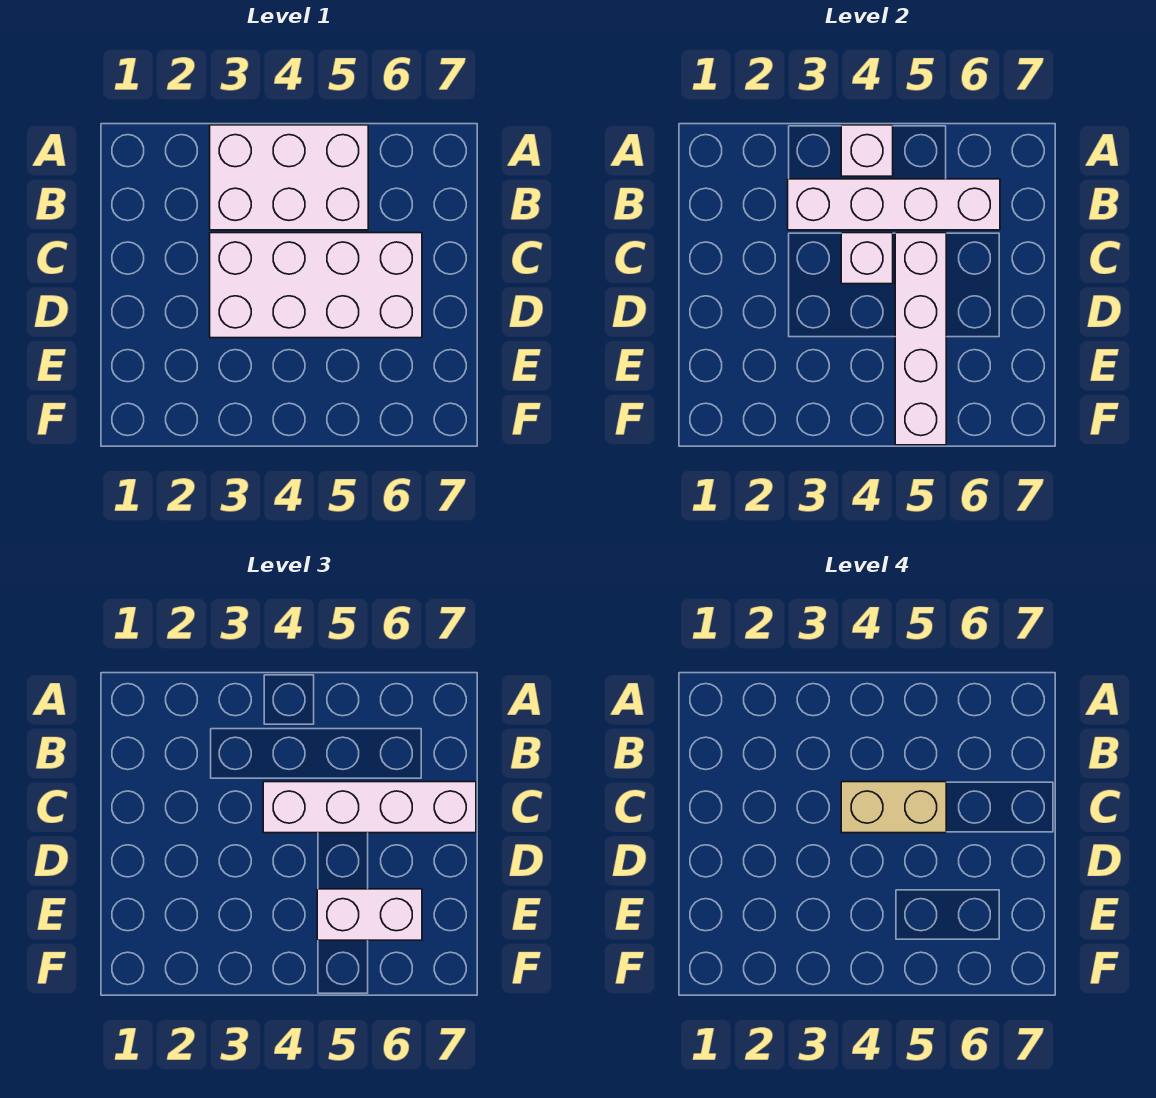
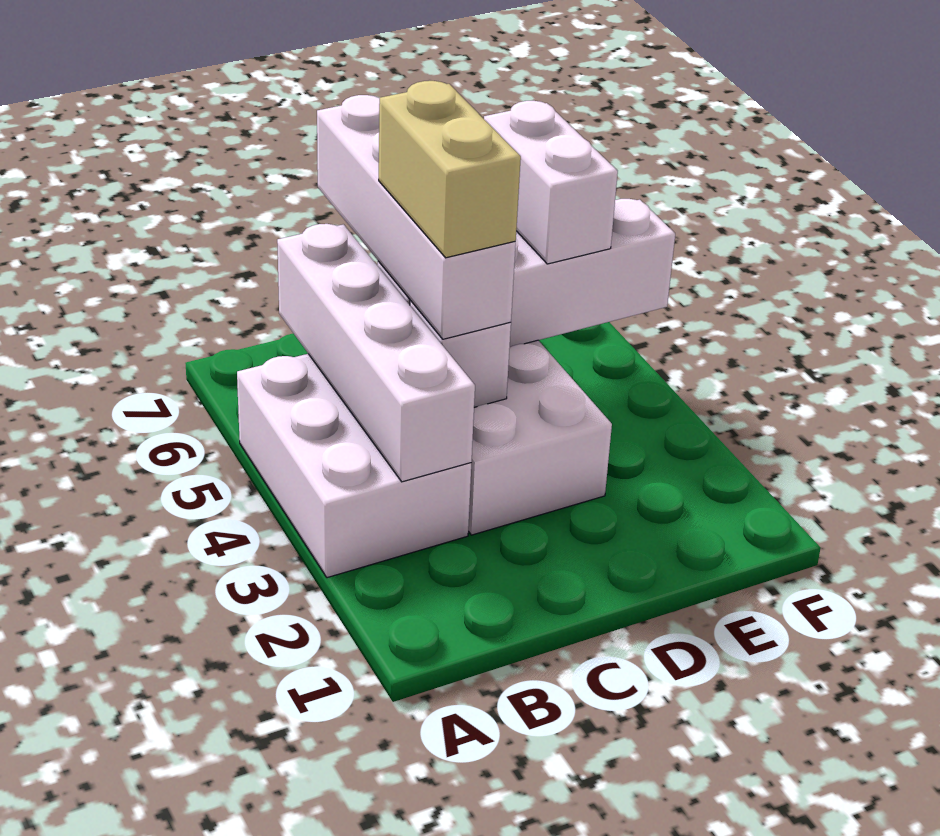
white brick A4 level 2 -> none

